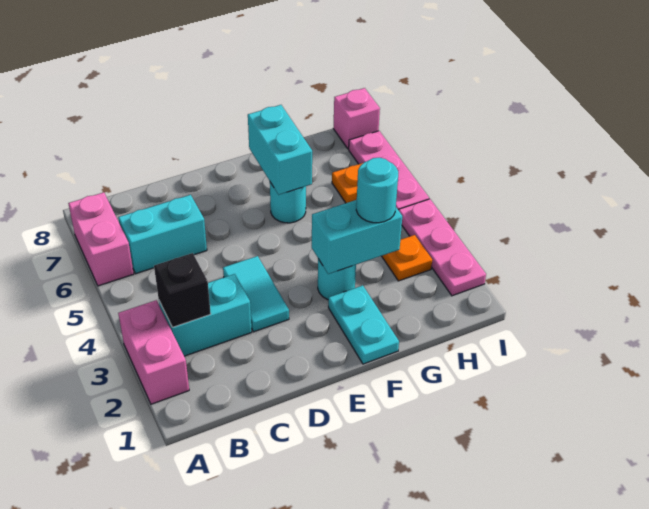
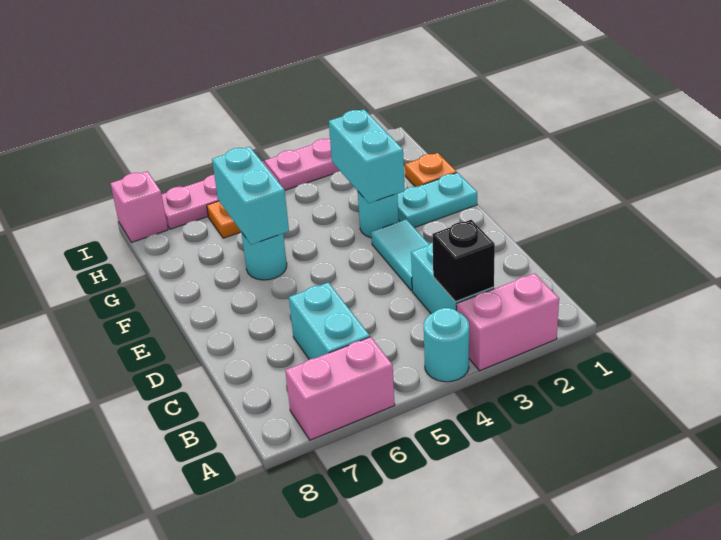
cyan tile D3:D4 level 1 -> cyan tile D3:E3 level 1
cyan brick F6:F7 level 2 -> cyan brick F6:G6 level 2
cyan round brick G3 level 3 -> cyan round brick A4 level 1
orange plate H3 level 1 -> orange plate G1 level 1

